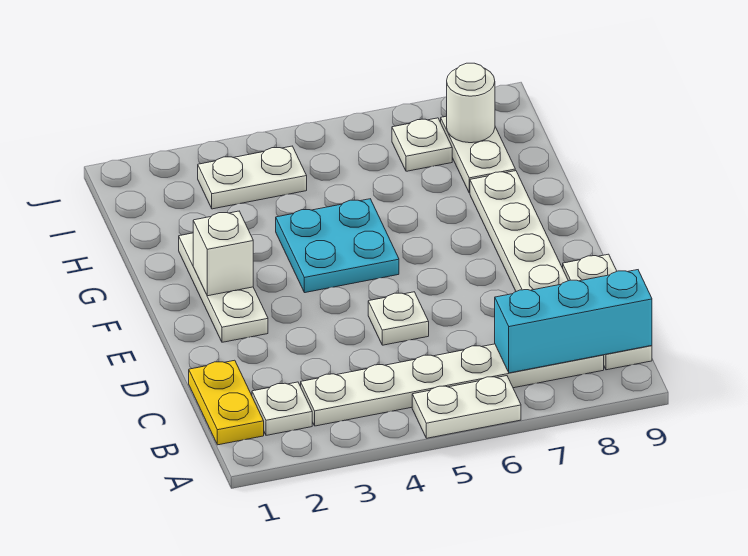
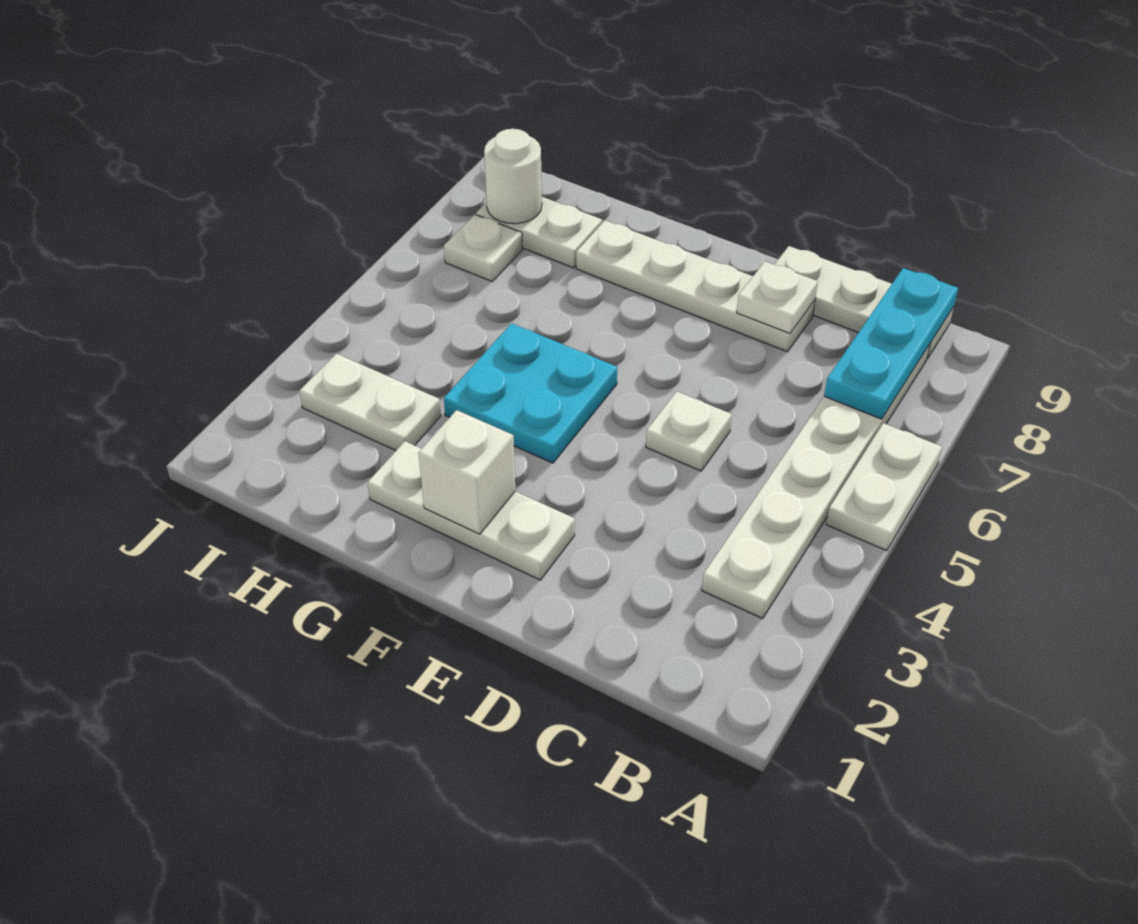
yellow plate B1:C1 level 1 -> none
white plate B2 level 1 -> white plate D8 level 2
cyan brick B7:B9 level 2 -> cyan plate B7:B9 level 2
white plate I3:I4 level 1 -> white plate H3:I3 level 1

